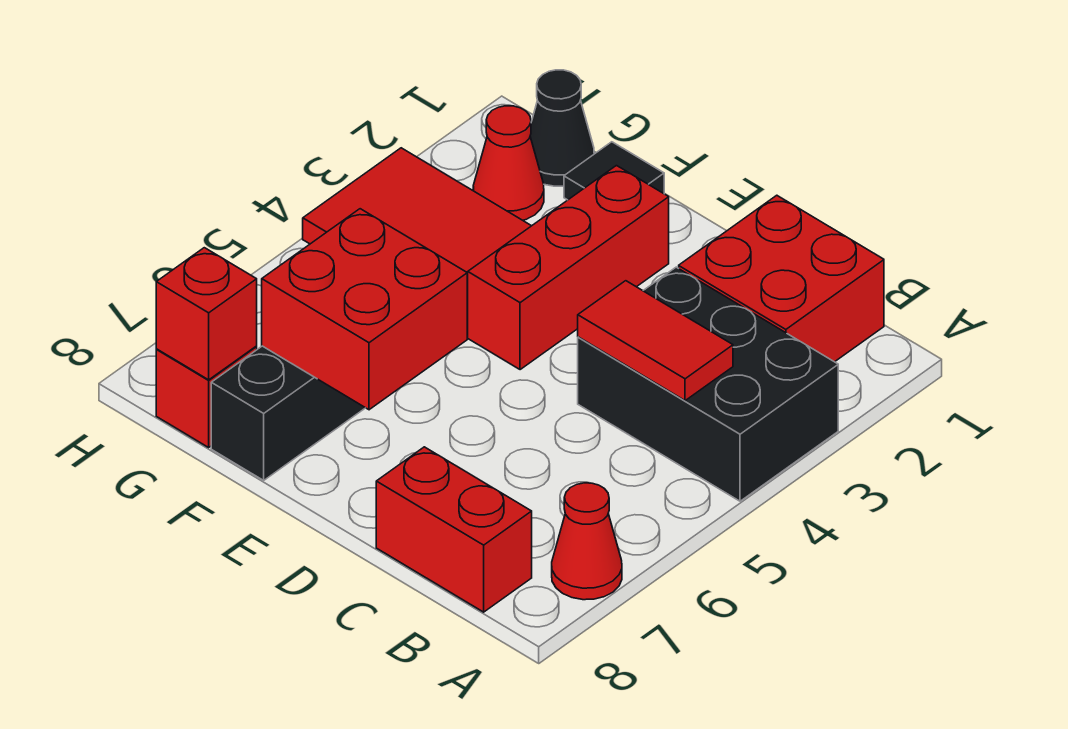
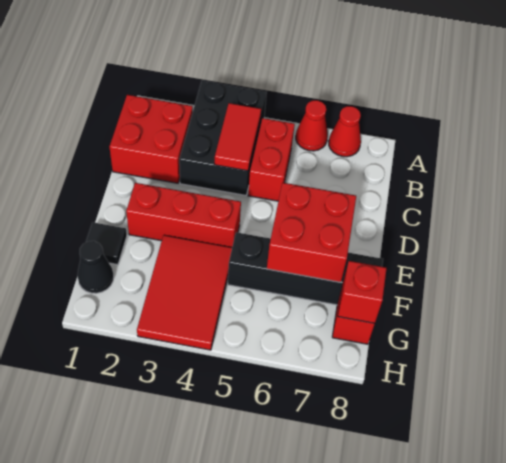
red brick B8:C8 level 1 -> red brick B5:C5 level 1
red cone G2 level 1 -> red cone A6 level 1

